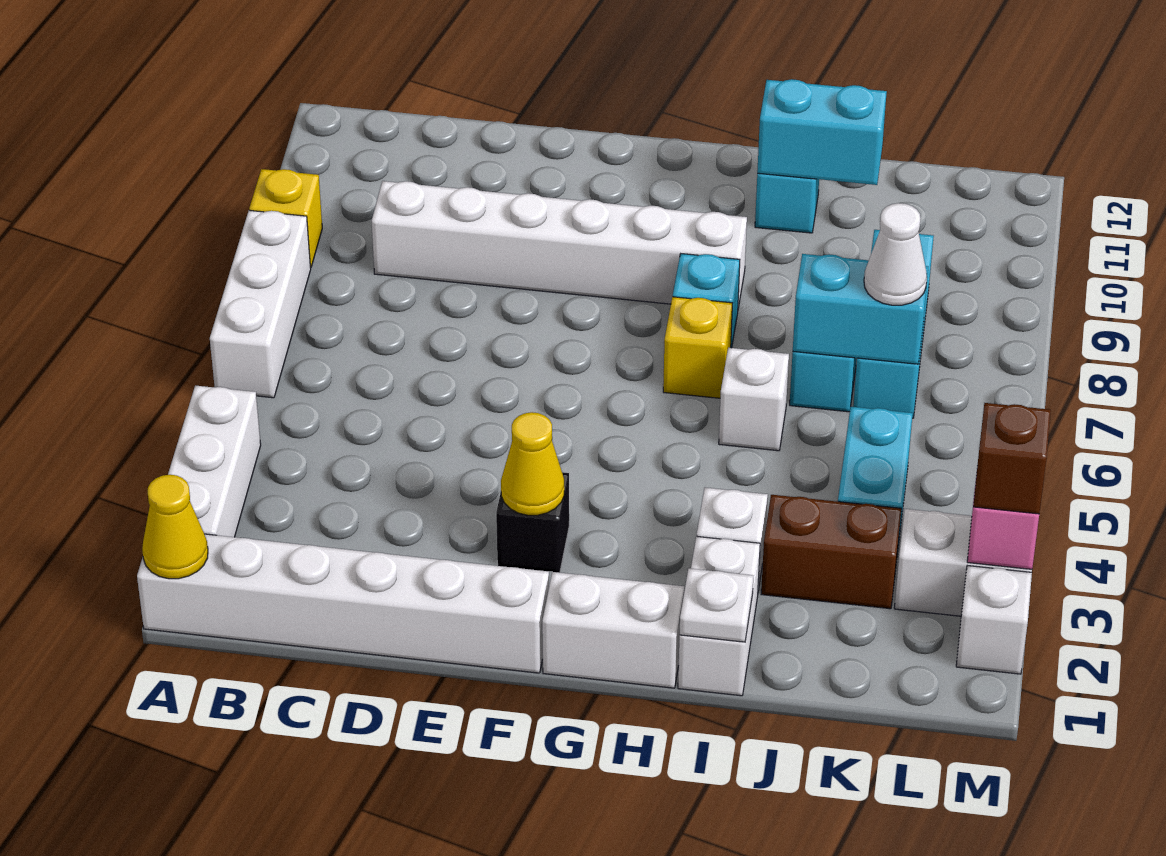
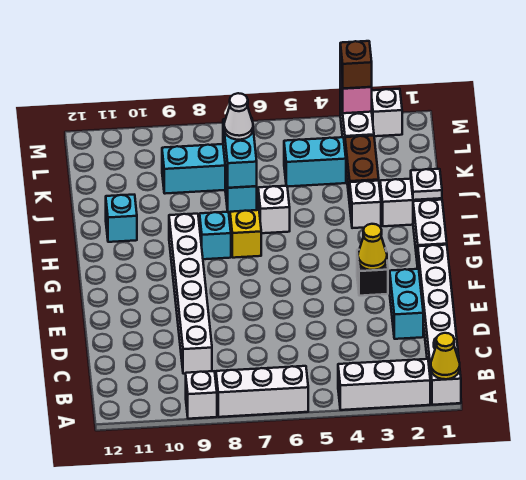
yellow brick A9 level 1 -> white brick A9 level 1
cyan brick I11:J11 level 2 -> cyan brick D2:E2 level 1

